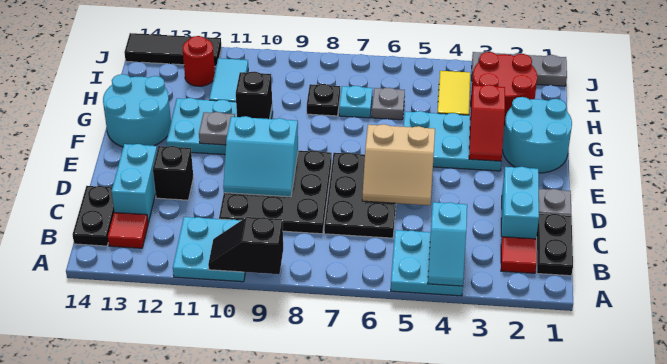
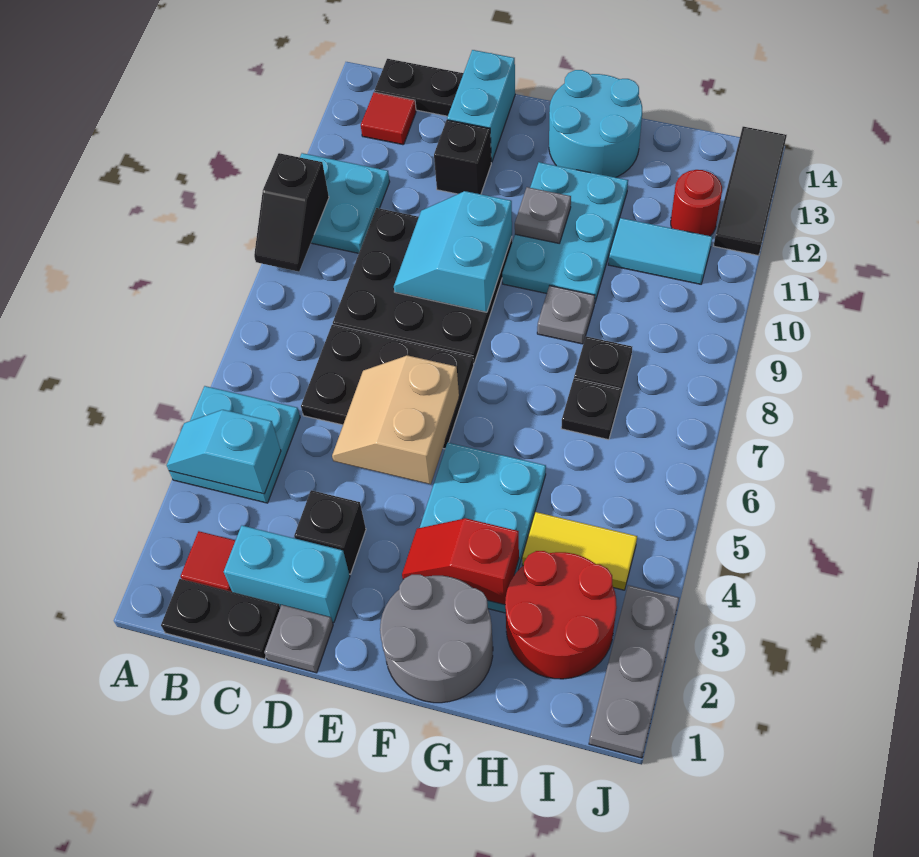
black slope A9:A10 level 2 top 9 -> black slope A9:A10 level 2 top 10
cyan brick C13:D13 level 1 -> cyan brick D13:D14 level 1
cyan round brick F1:G2 level 1 -> grey round brick F1:G2 level 1
black brick G10 level 2 -> black brick D3 level 1
grey plate H6 level 1 -> grey plate G9 level 1
cyan plate H7 level 1 -> black plate H7 level 1

